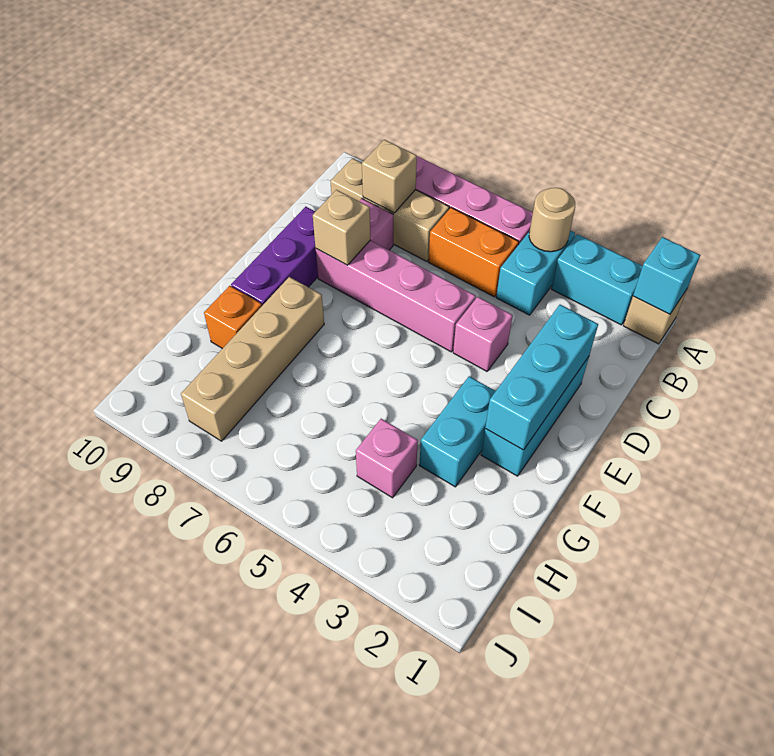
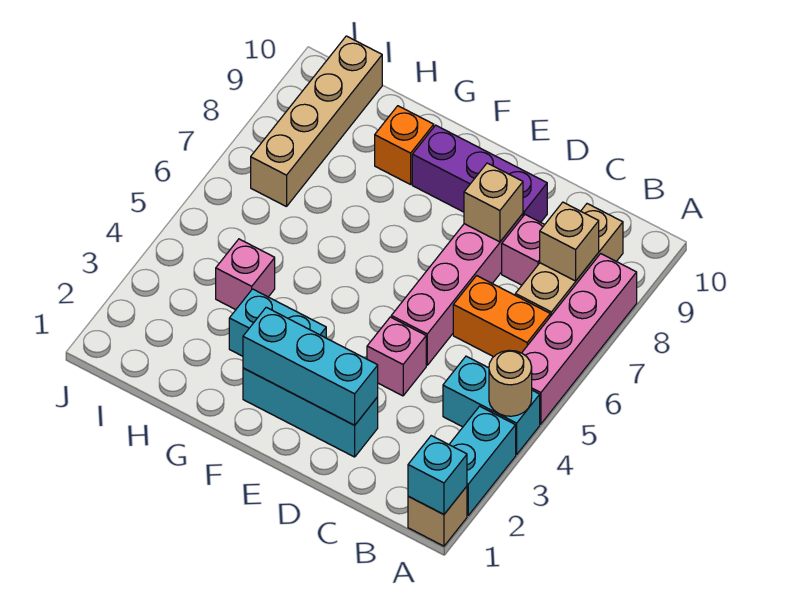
orange brick B5:B6 level 1 -> orange brick B6:C6 level 1
tan brick F8:I8 level 1 -> tan brick I7:I10 level 1

